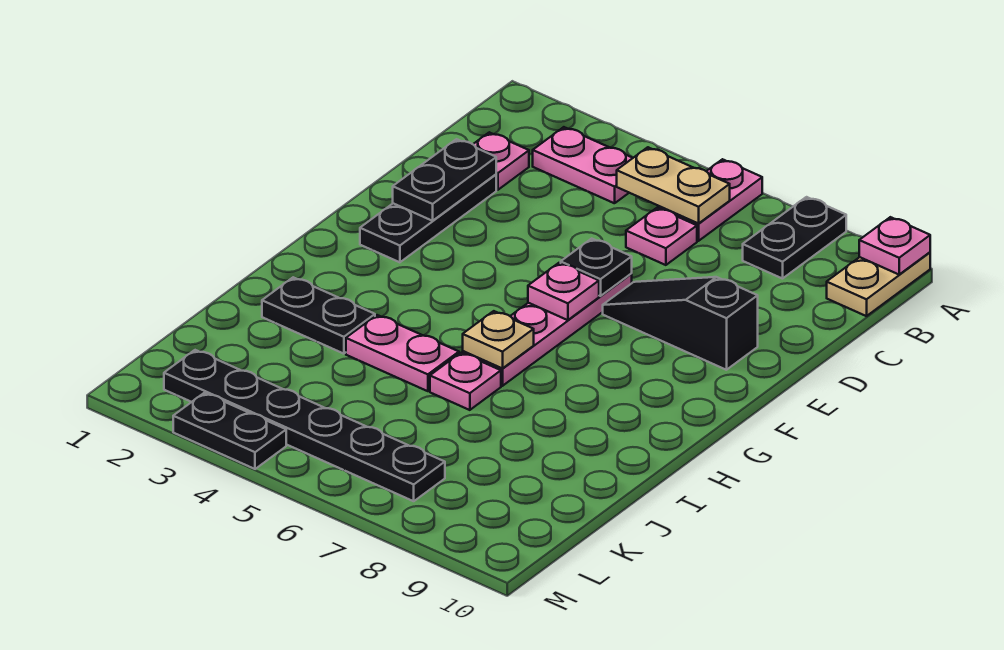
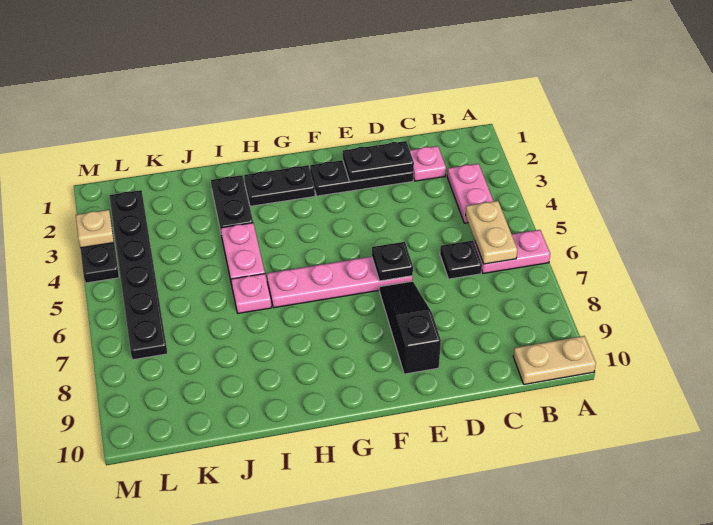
black plate A8:B8 level 1 -> black plate G2:H2 level 1
pink plate A10 level 2 -> none
pink plate C6 level 1 -> black plate C6 level 1
pink plate F6 level 2 -> none
tan plate H6 level 2 -> tan plate M3 level 2

